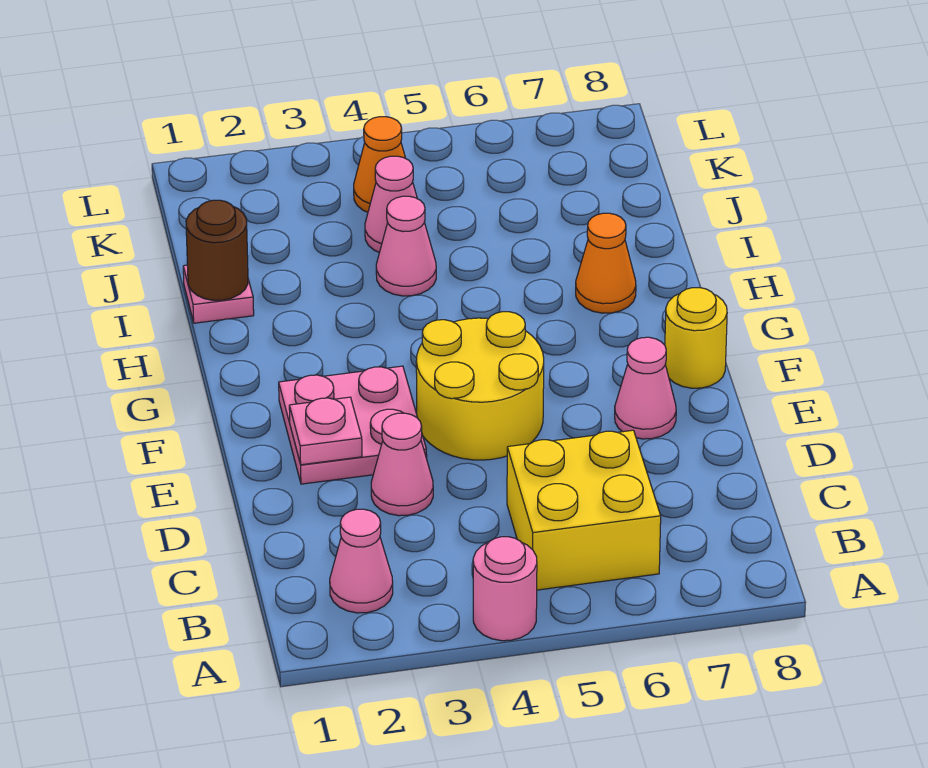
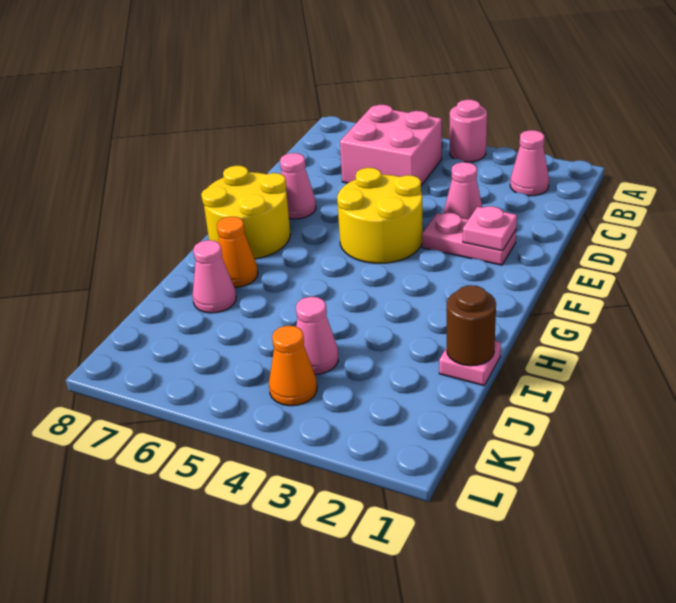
yellow brick B5:C6 level 1 -> pink brick B5:C6 level 1
pink plate E2:F3 level 1 -> pink plate E2:E3 level 1
yellow round brick F8 level 1 -> yellow round brick F7:G8 level 1
pink cone I4 level 1 -> pink cone I7 level 1

